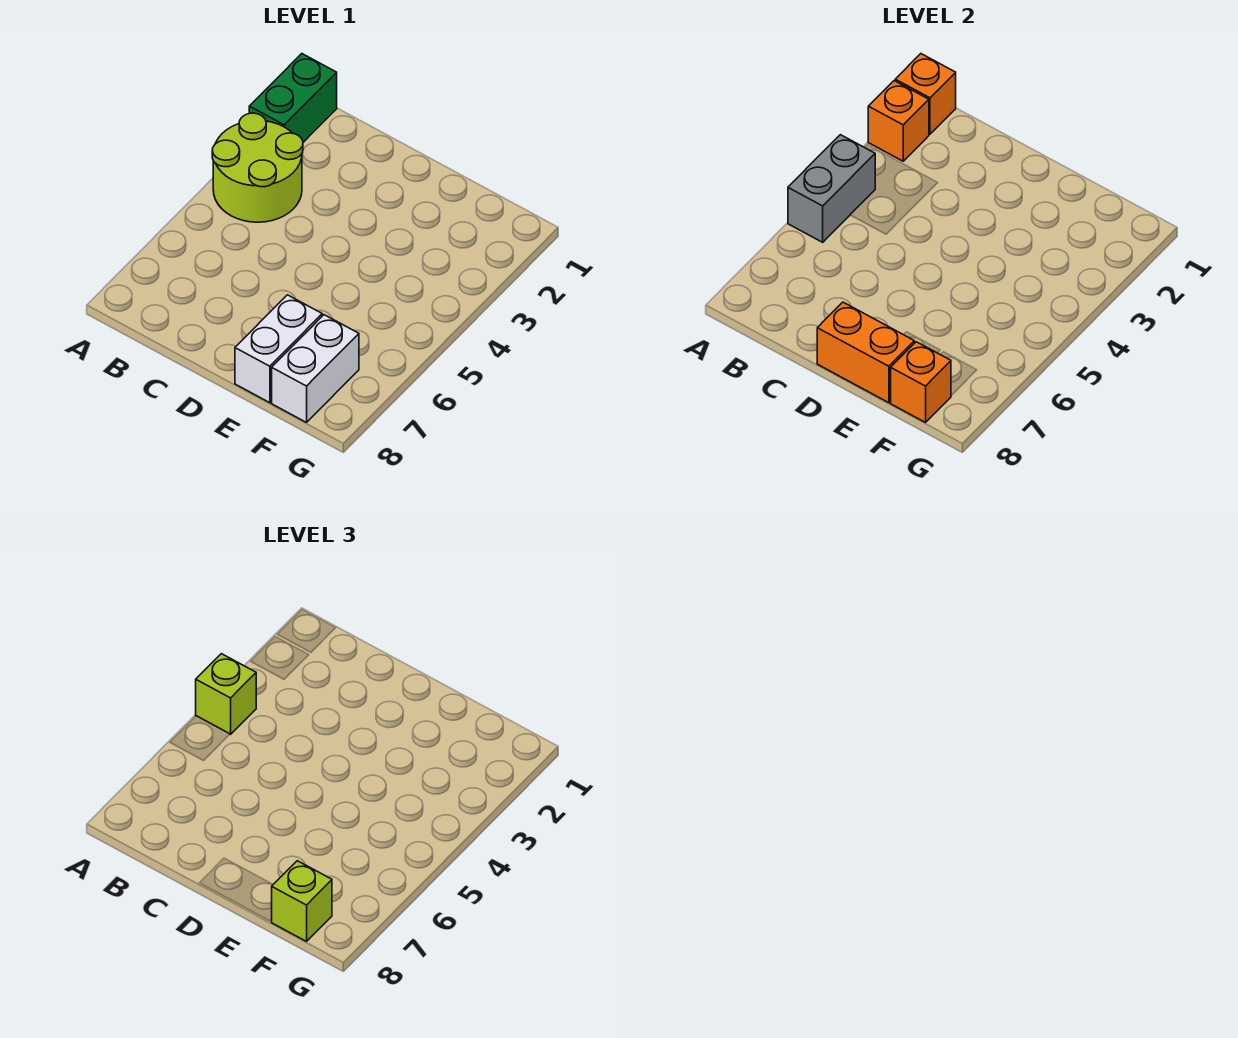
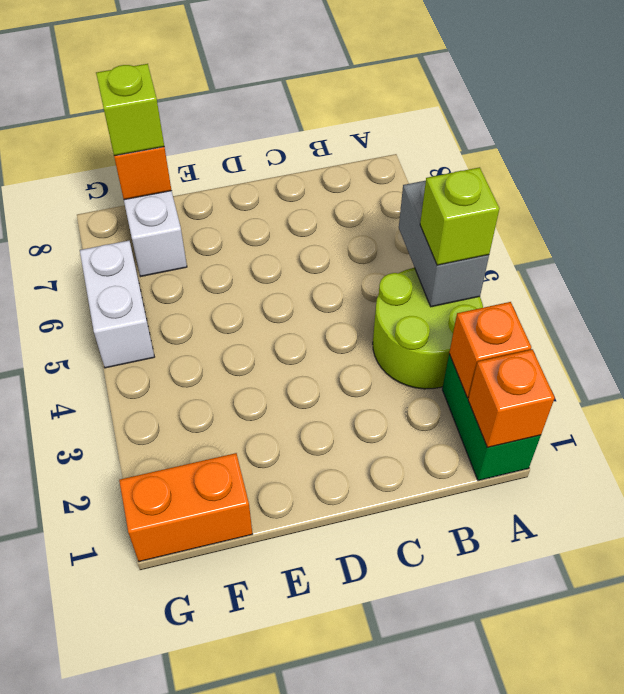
orange brick D8:E8 level 2 -> orange brick F1:G1 level 1
white brick E7:E8 level 1 -> white brick G5:G6 level 1

